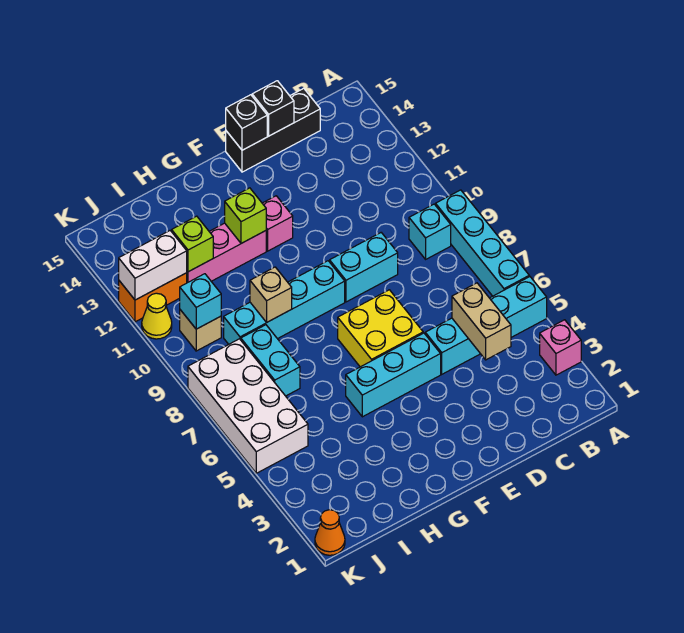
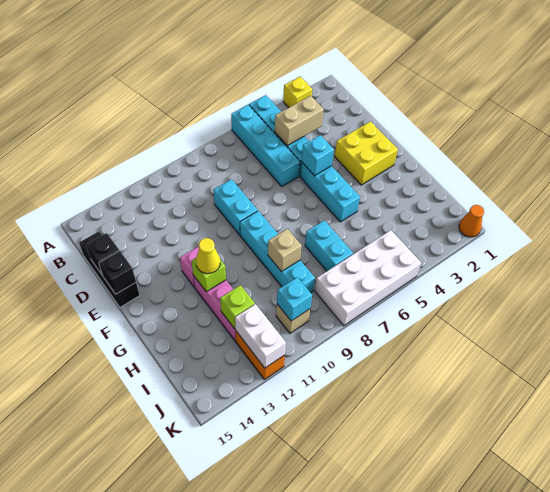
pink brick A3 level 1 -> yellow brick A3 level 1
cyan brick A6:A9 level 1 -> cyan brick A6:D6 level 1
cyan brick B9 level 1 -> cyan brick E5 level 2
yellow brick E6:F7 level 1 -> yellow brick E2:F3 level 1
cyan brick I7:I8 level 1 -> cyan brick H7:I7 level 1
yellow cone K11 level 1 -> yellow cone G12 level 3

